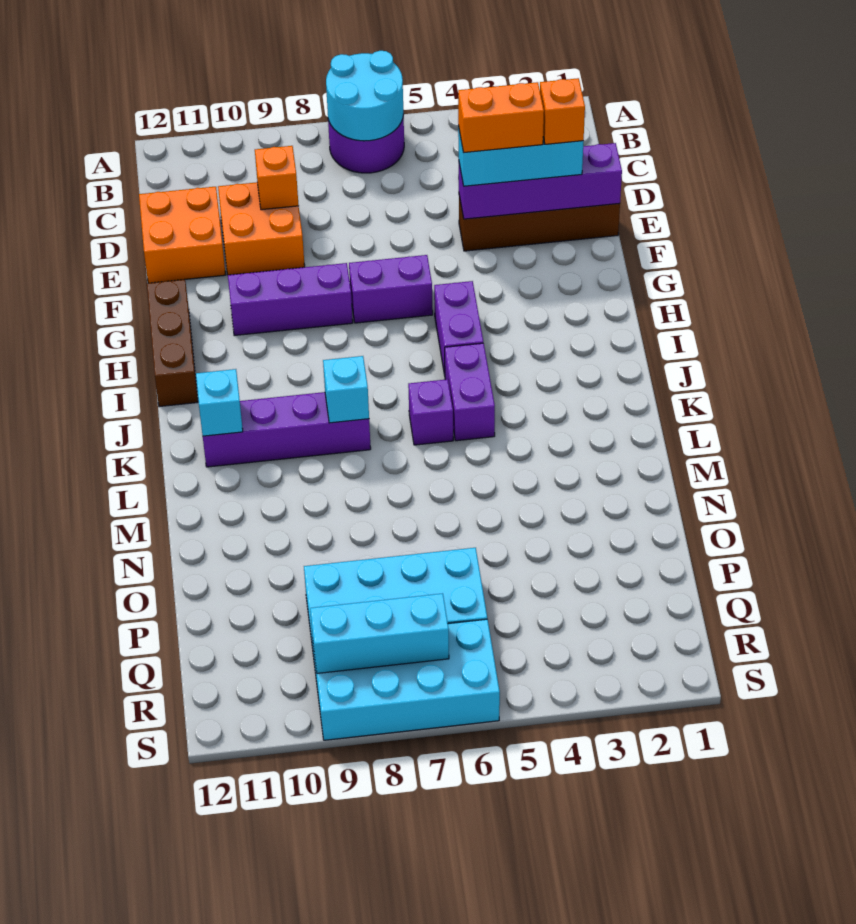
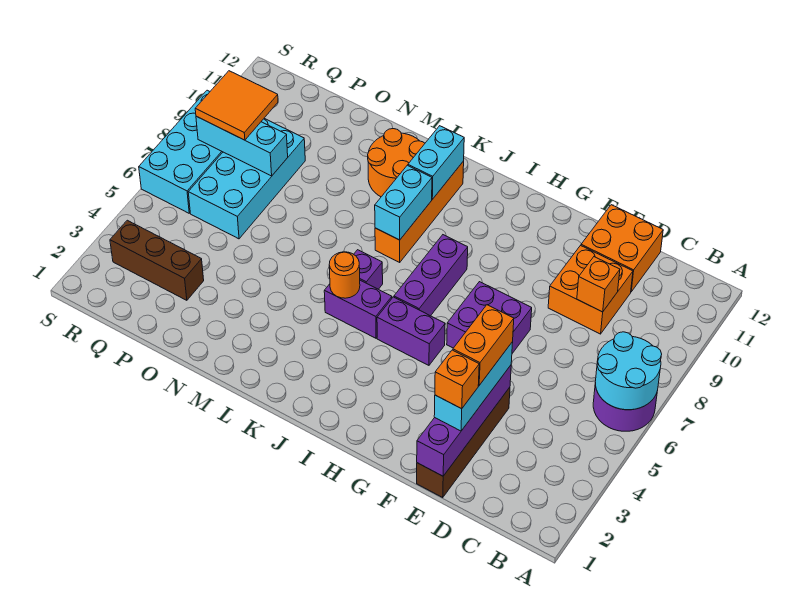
purple brick G6:G7 level 1 -> purple brick F6:G7 level 1
purple brick G8:G10 level 1 -> purple brick I6:I8 level 1
brown brick G12:I12 level 1 -> brown brick P3:R3 level 1
none -> orange round brick K5 level 2
purple brick K8:K11 level 1 -> orange brick K8:K11 level 1
cyan brick K8 level 2 -> cyan brick K8:K9 level 2
cyan brick K11 level 2 -> cyan brick K10:K11 level 2
none -> orange round brick L10:M11 level 1
none -> orange tile Q8:R9 level 3
cyan brick R7:R9 level 2 -> cyan brick P8:R8 level 2

